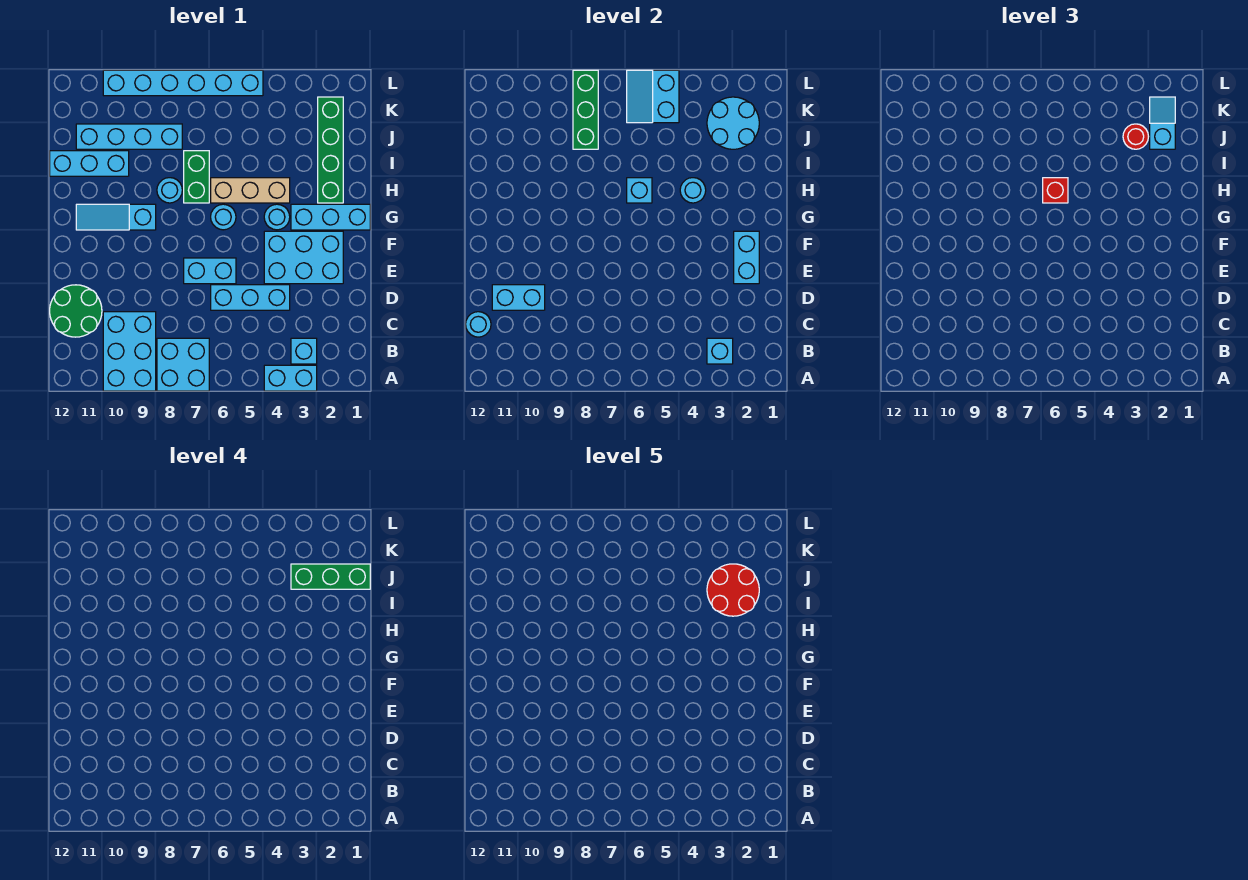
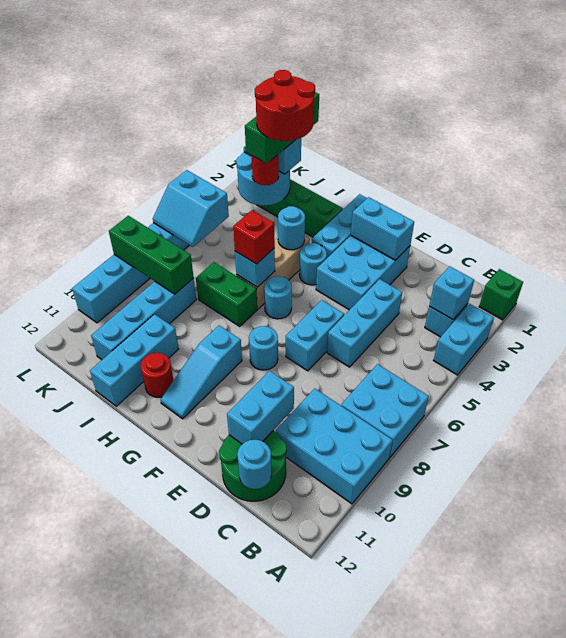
none -> green brick A1 level 1
cyan round brick H8 level 1 -> cyan round brick F8 level 1
none -> red round brick H11 level 1

